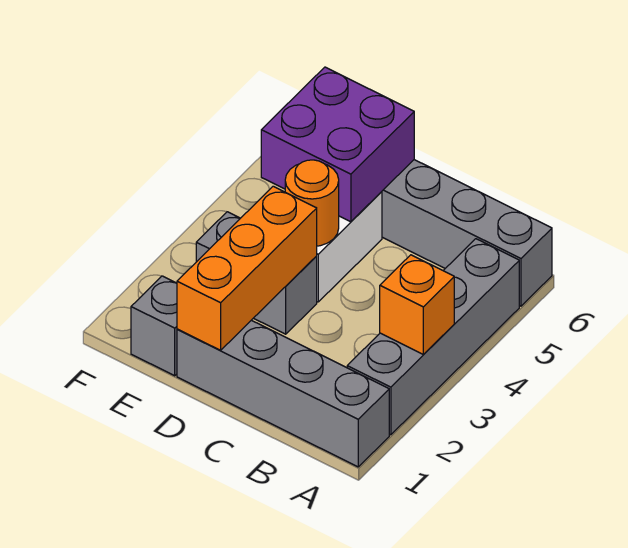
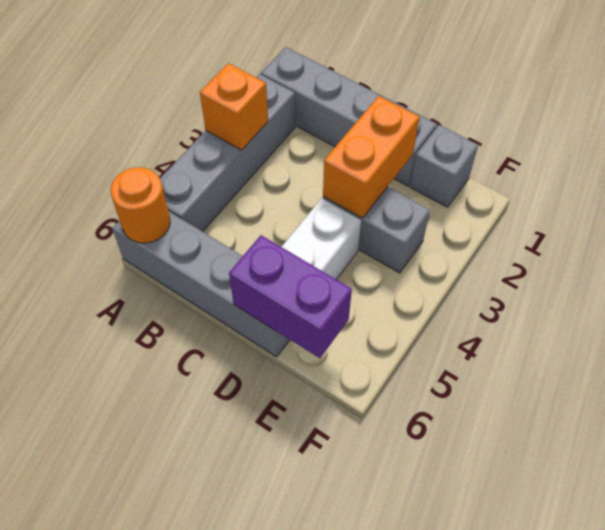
orange brick D1:D3 level 2 -> orange brick D2:D3 level 2
orange round brick D4 level 2 -> orange round brick A6 level 2
purple brick D5:E6 level 2 -> purple brick D6:E6 level 2

